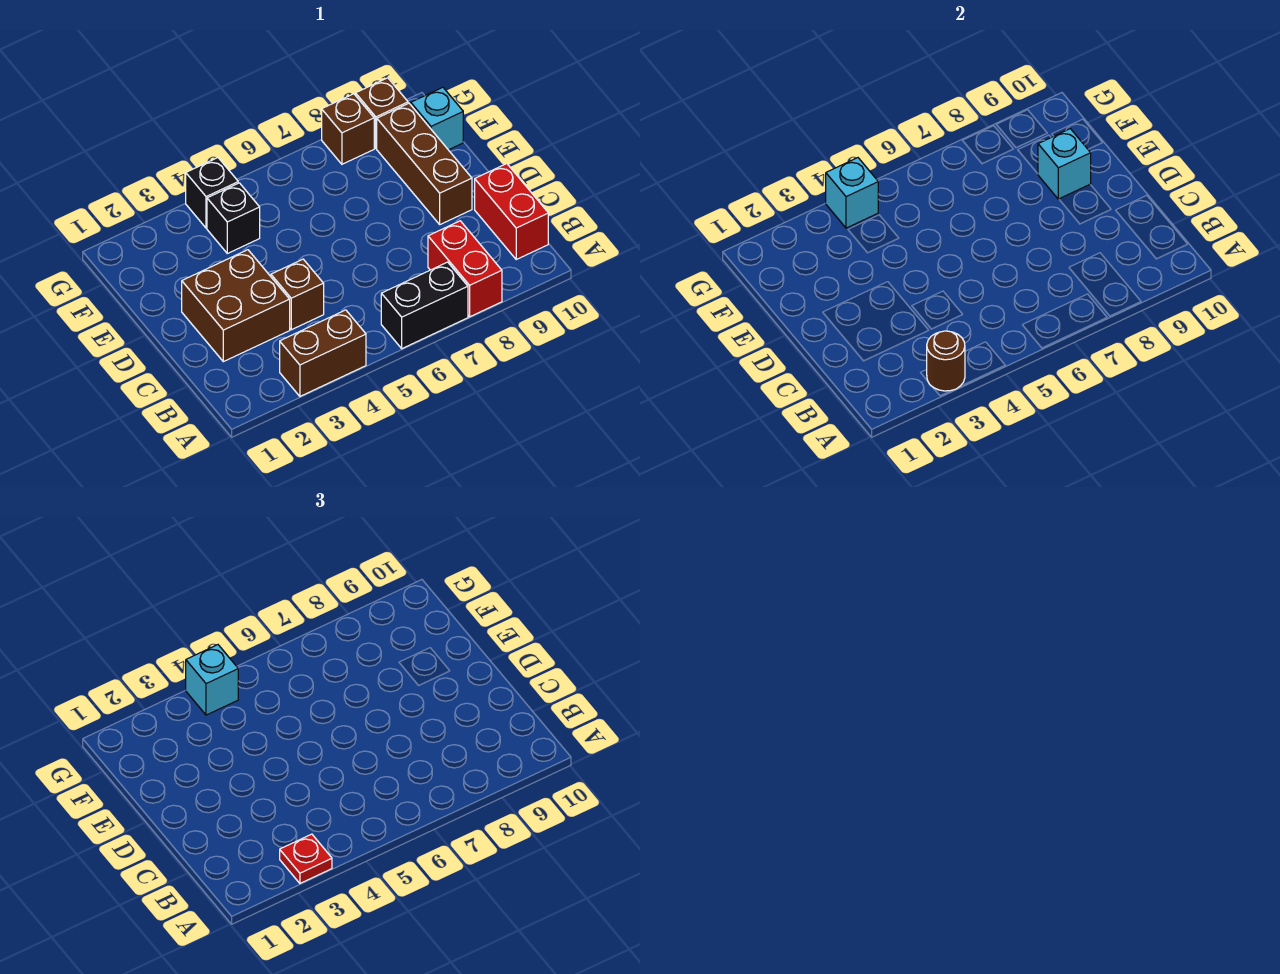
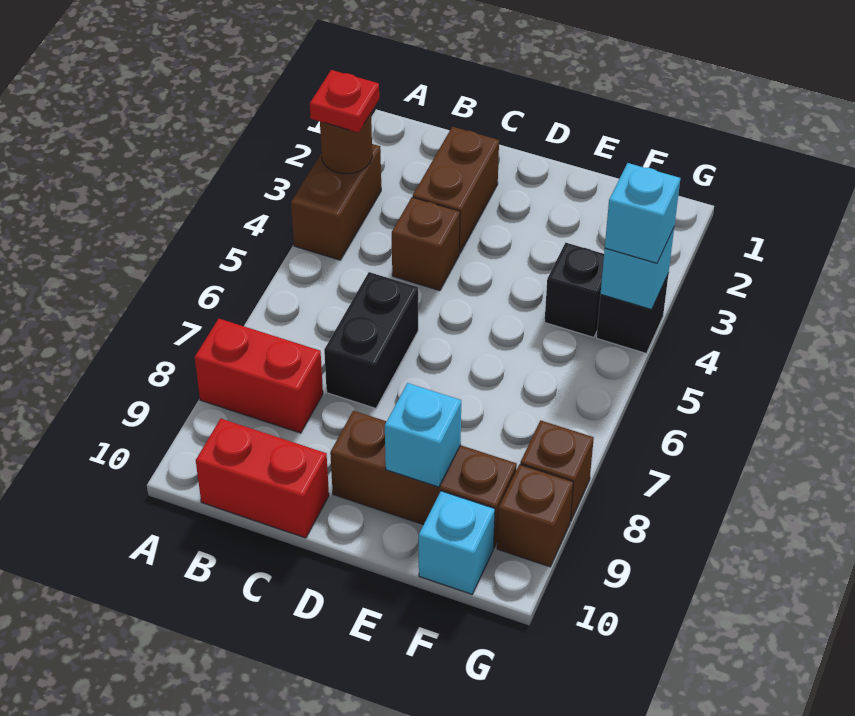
black brick A6:A7 level 1 -> black brick C6:C7 level 1
brown brick C2:D3 level 1 -> brown brick C2:C3 level 1

